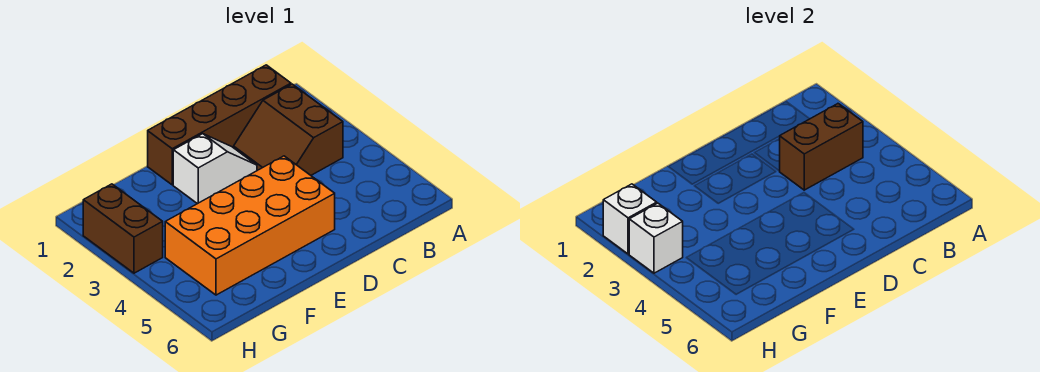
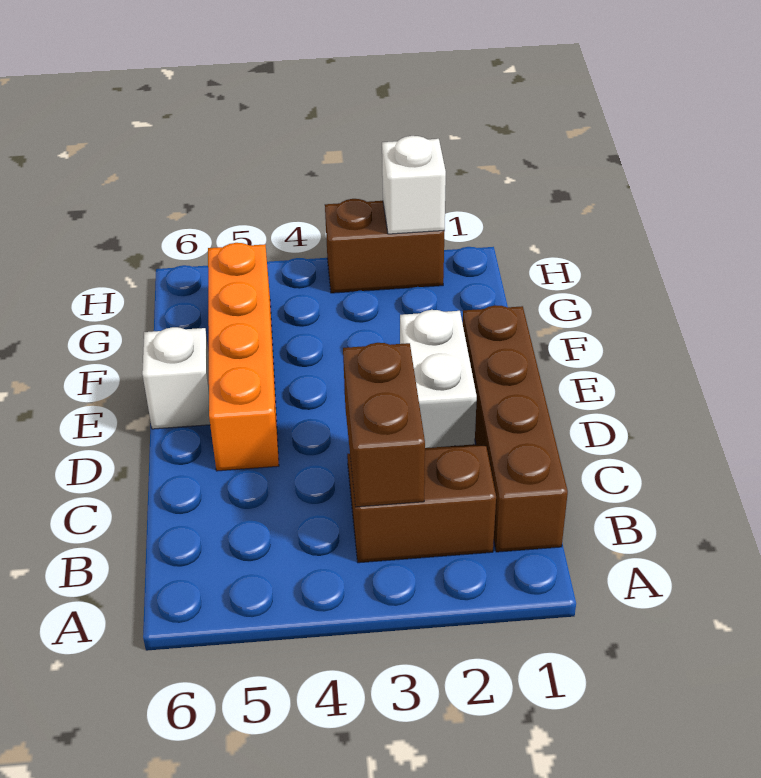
white slope D2:E2 level 1 top E -> white brick D2:E2 level 1
orange brick D4:G5 level 1 -> orange brick D5:G5 level 1
white brick H3 level 2 -> white brick E6 level 1

